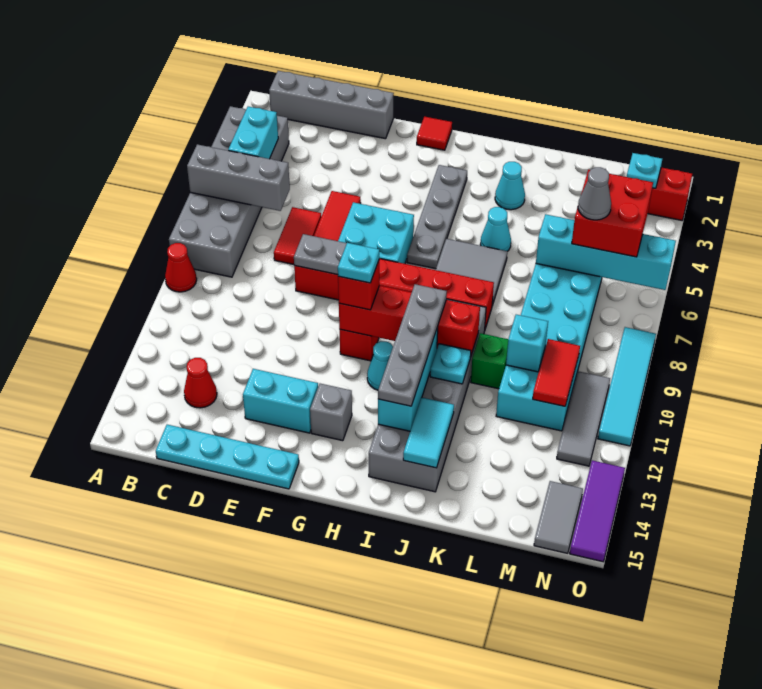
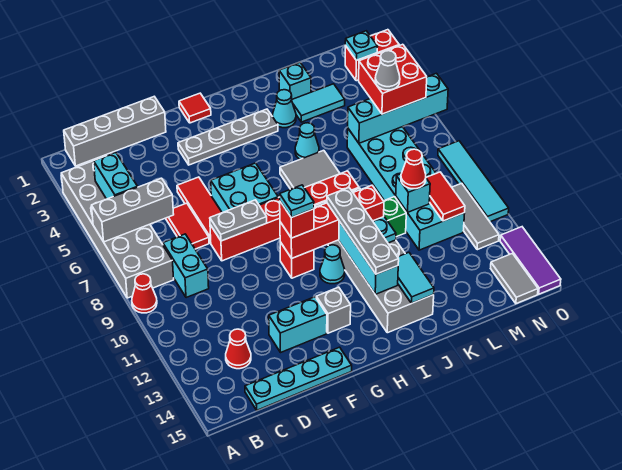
none -> cyan brick C8:C9 level 1
grey plate H3:H6 level 1 -> grey plate F3:I3 level 1
none -> cyan brick K2 level 1
none -> cyan tile K3:L3 level 1
none -> red cone L10 level 3

